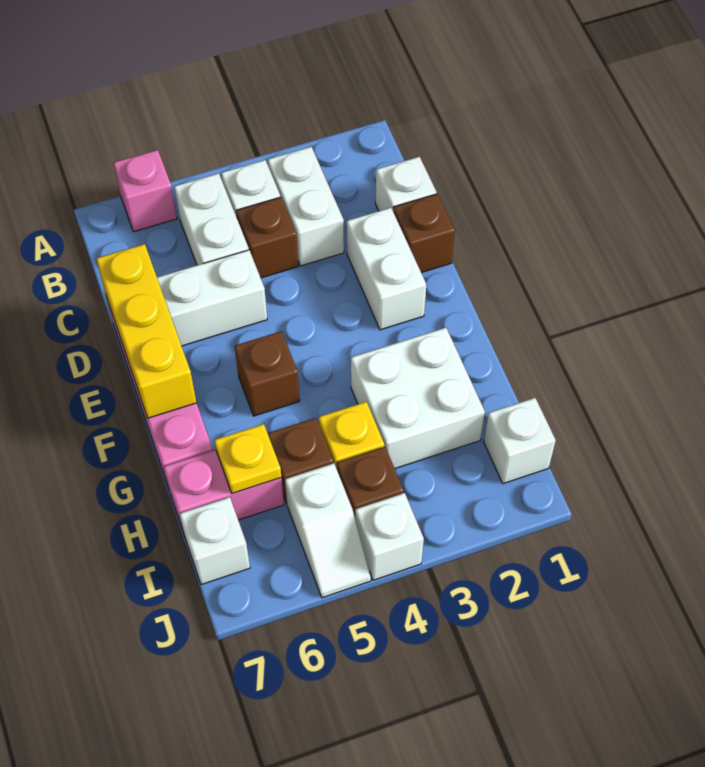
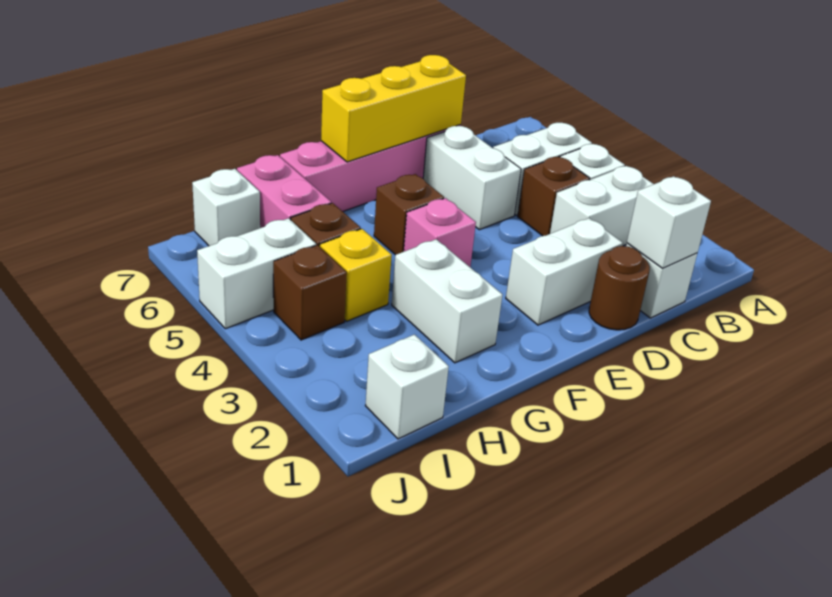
pink brick A6 level 1 -> pink brick F4 level 1
brown brick D1 level 1 -> brown round brick D1 level 1
white brick G2:H3 level 1 -> white brick G2:G3 level 1
yellow plate H6 level 2 -> none
white slope I5:J5 level 1 top I -> white brick I5:J5 level 1
white brick J4 level 1 -> white brick C1 level 2

